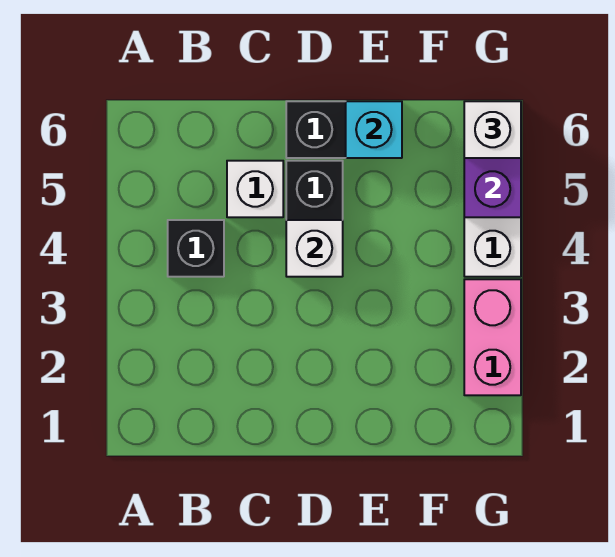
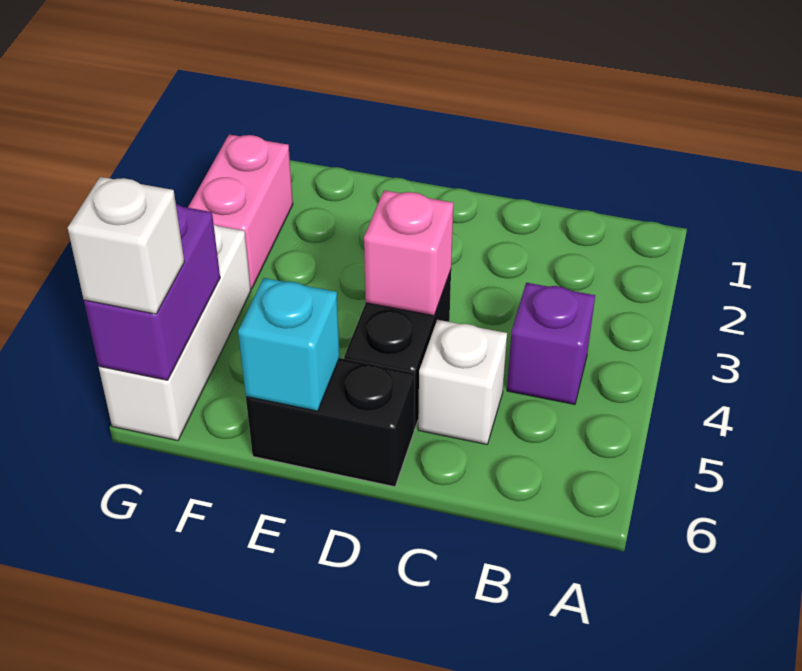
black brick B4 level 1 -> purple brick B4 level 1
white brick D4 level 2 -> pink brick D4 level 2

